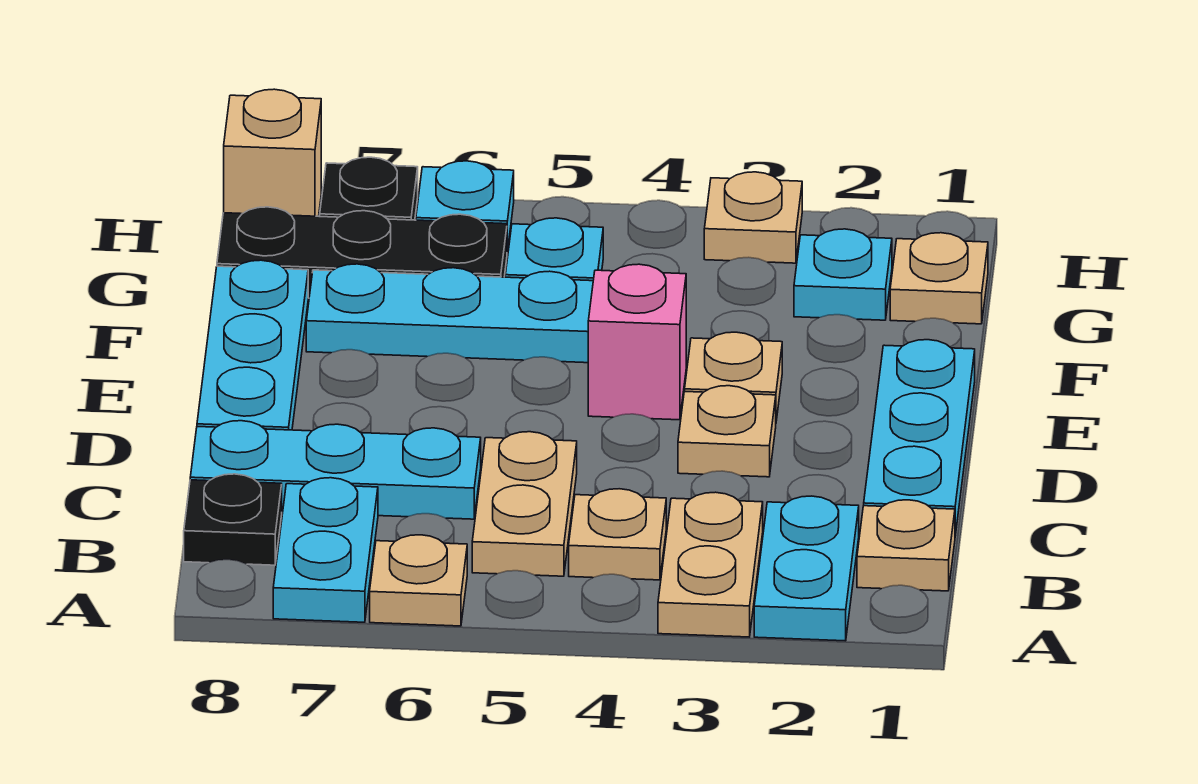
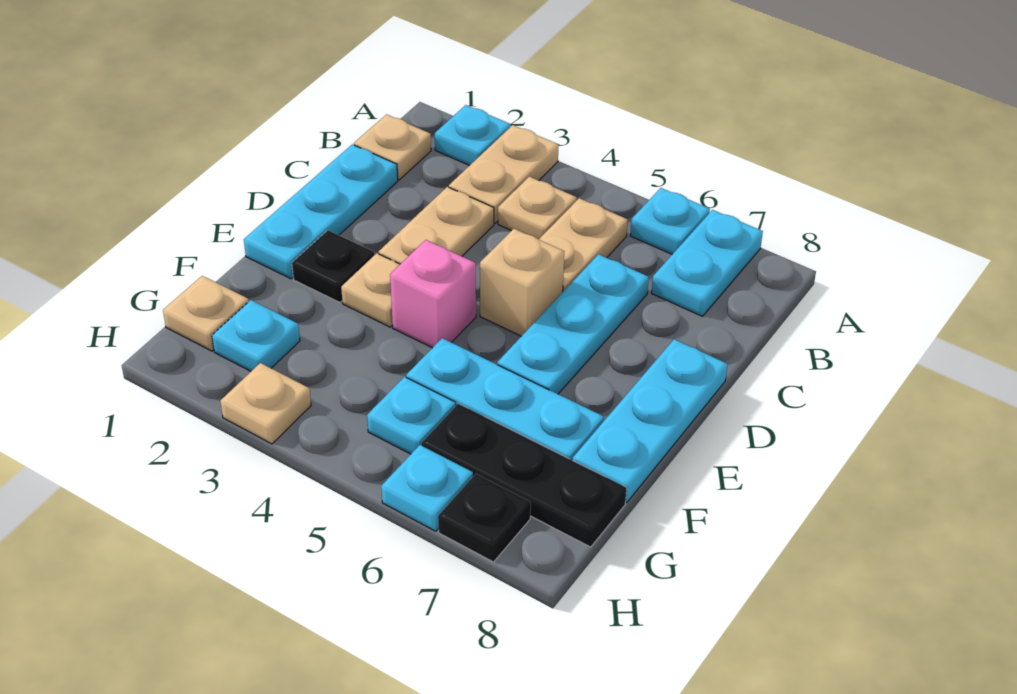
cyan plate A2:B2 level 1 -> cyan plate A2 level 1
tan plate A6 level 1 -> cyan plate A6 level 1
black plate B8 level 1 -> black plate E2 level 1
cyan plate C6:C8 level 1 -> cyan plate C6:E6 level 1
tan plate D3 level 1 -> tan plate C3:D3 level 1
tan brick H8 level 1 -> tan brick D5 level 1

